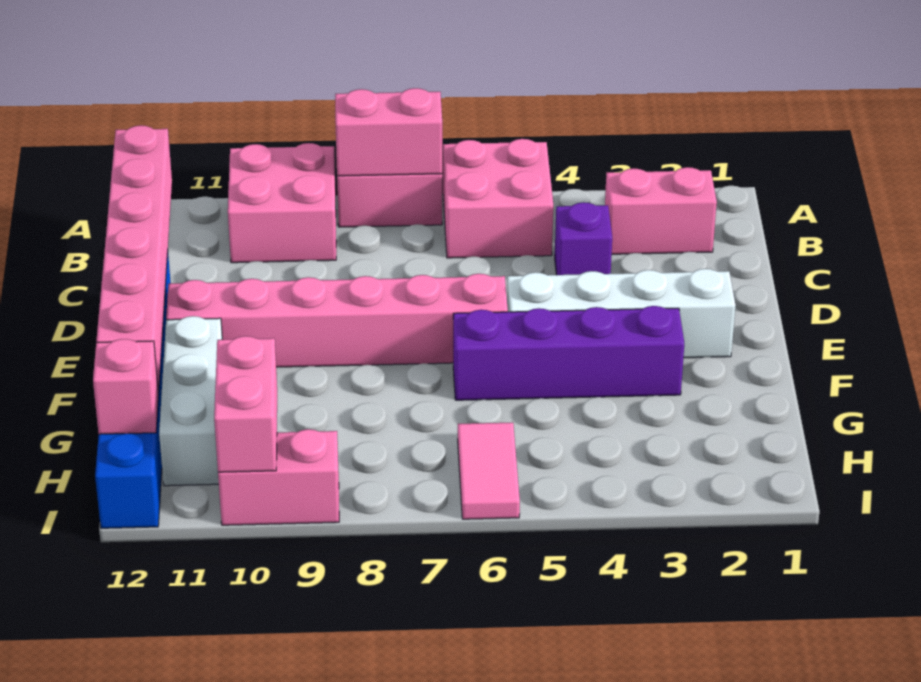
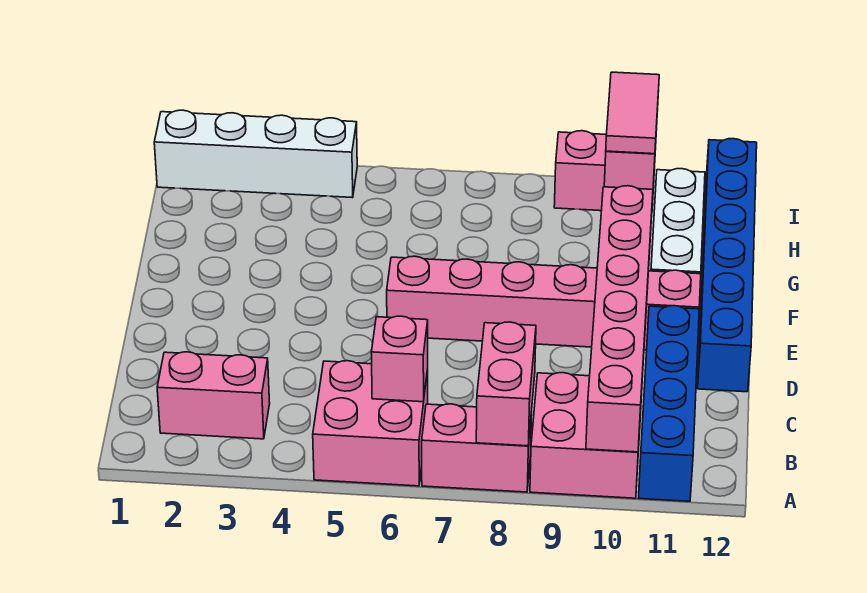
pink brick A7:A8 level 2 -> pink brick A8:B8 level 2
none -> blue brick A11:D11 level 1
pink brick B12:G12 level 2 -> pink brick A10:F10 level 2
purple brick C4 level 1 -> none
white brick E2:E5 level 1 -> white brick I1:I4 level 1
purple brick F3:F6 level 1 -> none
pink tile H6:I6 level 1 -> pink tile H10:I10 level 3
pink brick H12 level 2 -> pink brick B6 level 2

